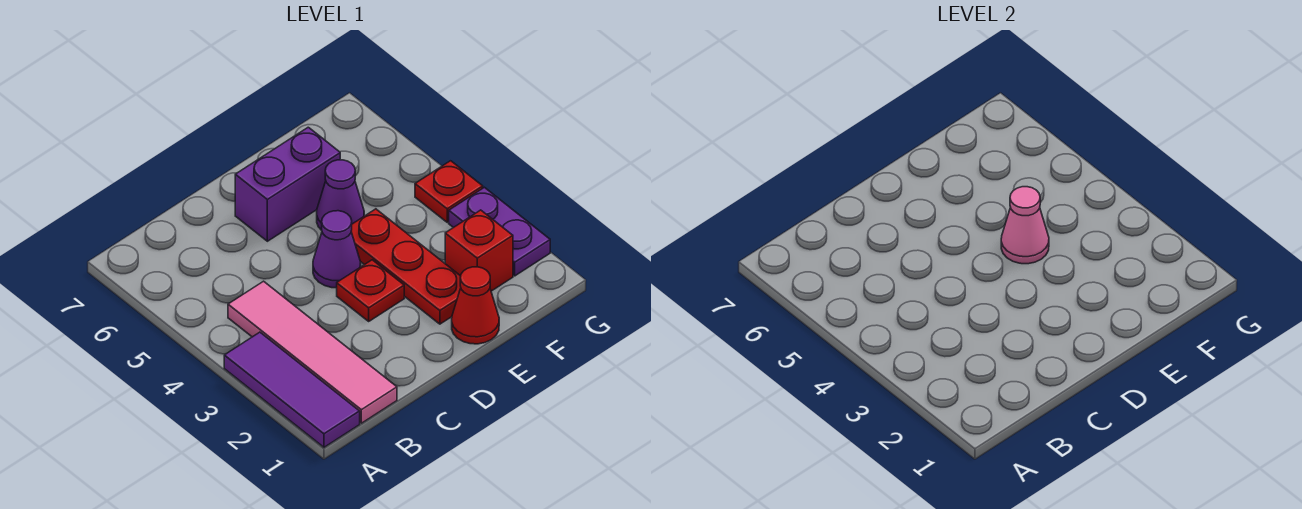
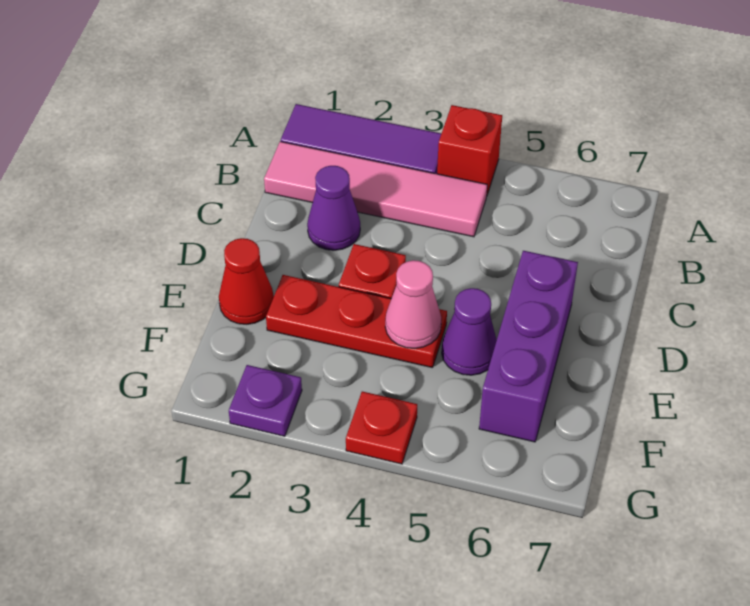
purple cone D4 level 1 -> purple cone C2 level 1
purple brick D6:E6 level 1 -> purple brick D6:F6 level 1
red brick F2 level 1 -> red brick A4 level 1
purple plate G2:G3 level 1 -> purple plate G2 level 1

